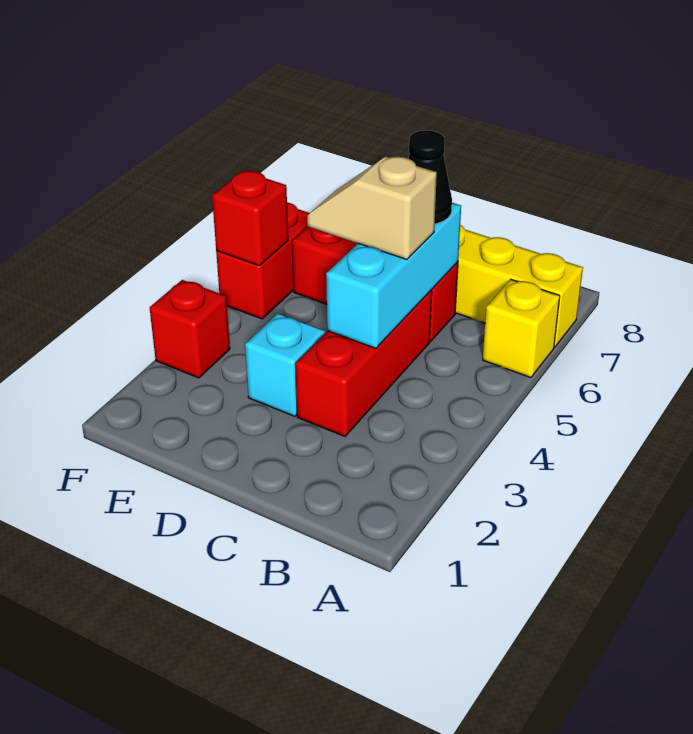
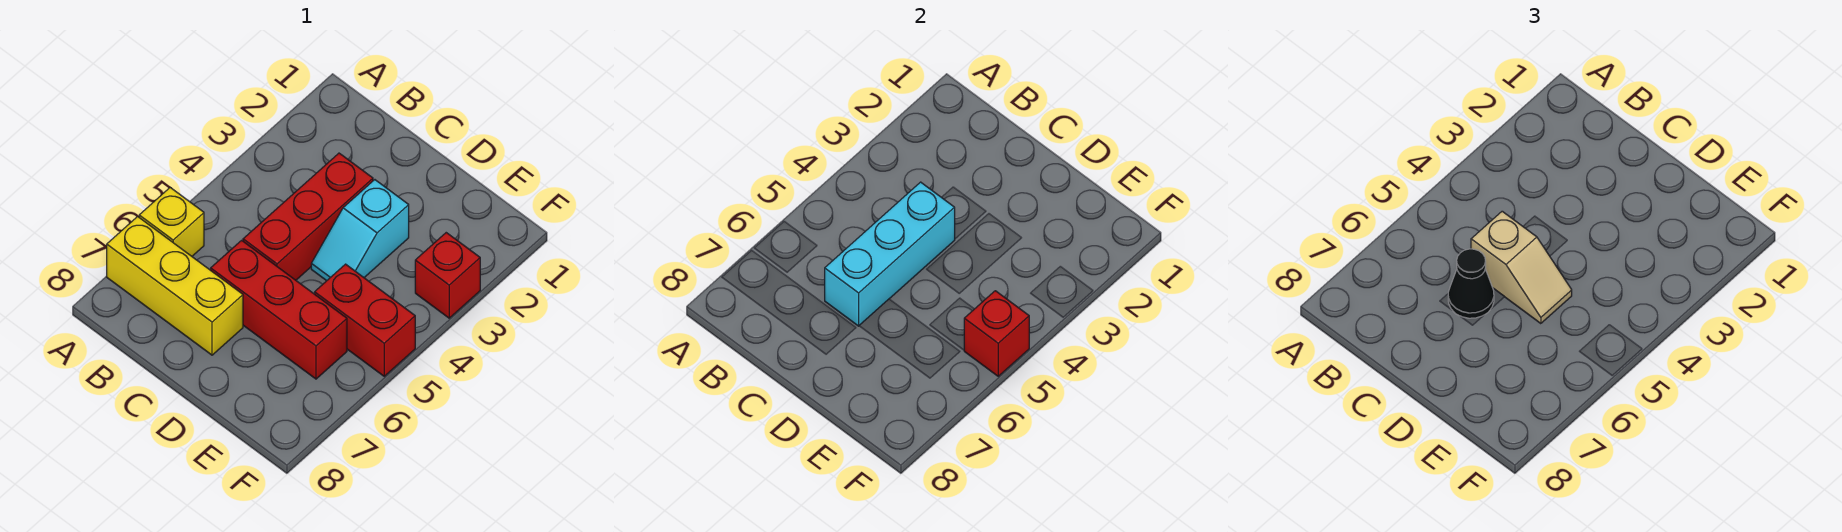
red brick F5:F6 level 1 -> red brick E5:F5 level 1

